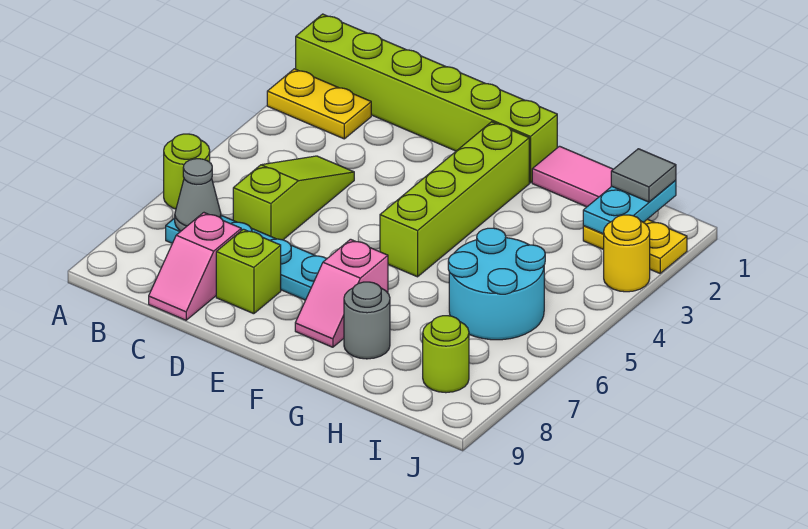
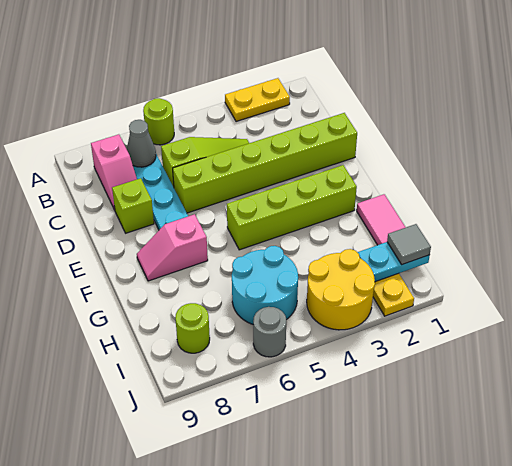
lime brick A1:F1 level 1 -> lime brick D1:D6 level 1
yellow plate A2:B2 level 1 -> yellow plate A2:A3 level 1
pink slope C8:C9 level 1 top 8 -> pink slope B8:C8 level 1 top B
grey round brick G8 level 1 -> grey round brick J6 level 1
yellow round brick J3 level 1 -> yellow round brick I3:J4 level 1

